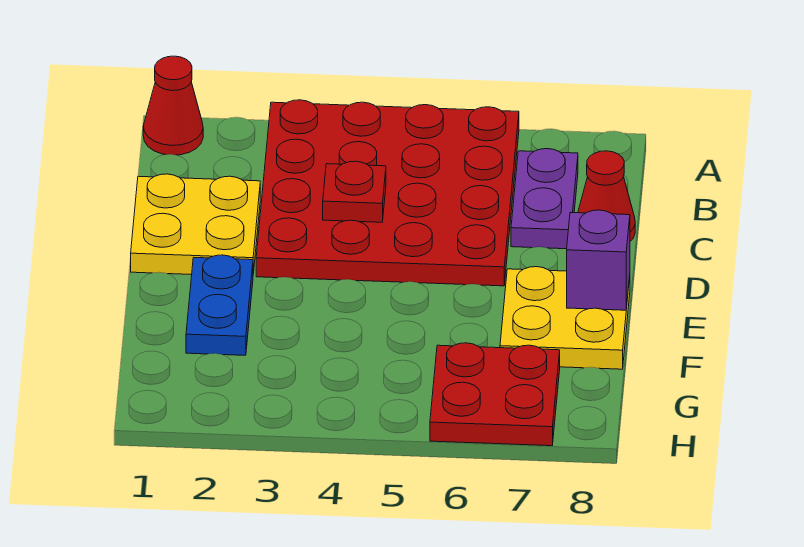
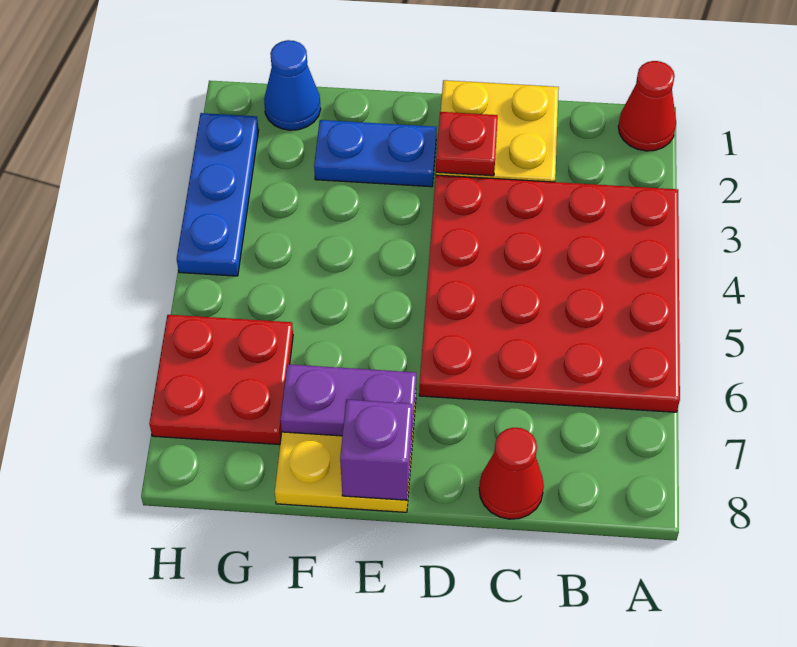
purple plate B7:C7 level 1 -> purple plate E7:F7 level 2
red plate C4 level 2 -> red plate D2 level 2
none -> blue cone G1 level 1
none -> blue plate H2:H4 level 1

